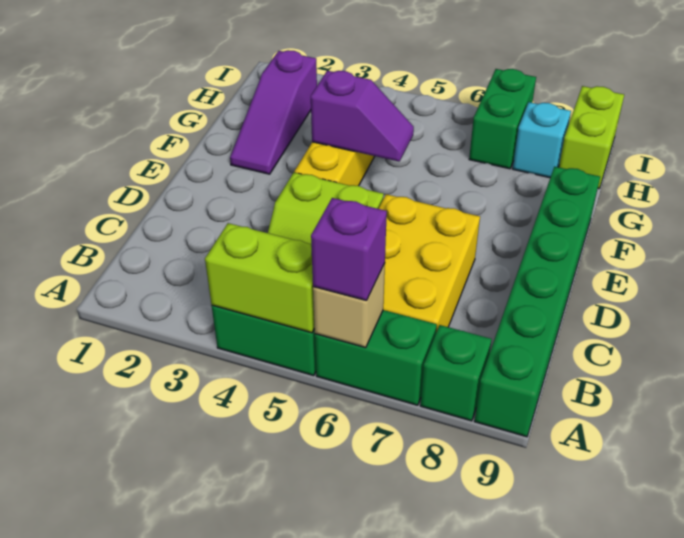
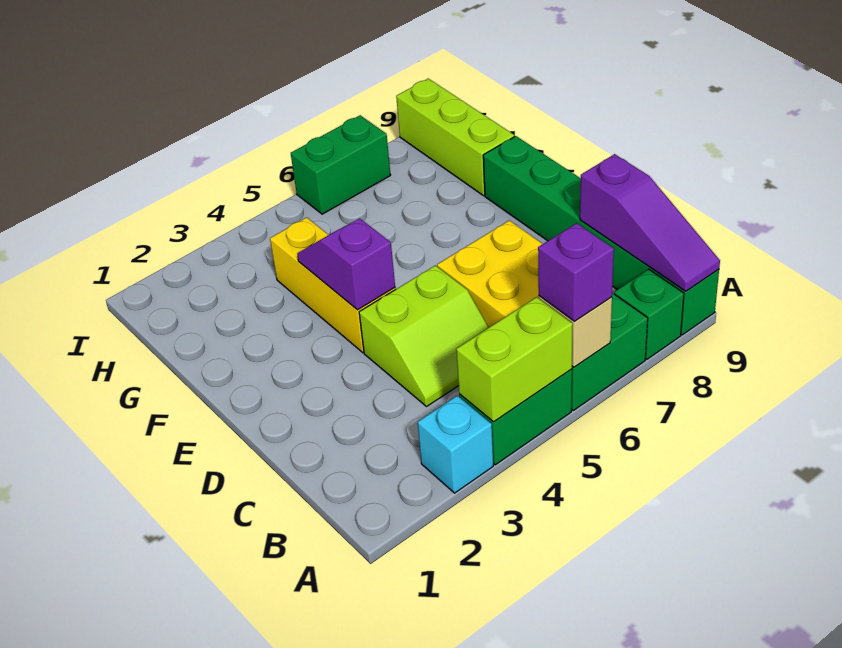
purple slope F2:H2 level 1 top H -> purple slope A9:C9 level 2 top C
purple slope F4:F5 level 2 top 4 -> purple slope E4:F4 level 2 top E
green brick H7:I7 level 1 -> green brick I6:I7 level 1
cyan brick H8 level 1 -> cyan brick A3 level 1
lime brick H9:I9 level 1 -> lime brick G9:I9 level 1

